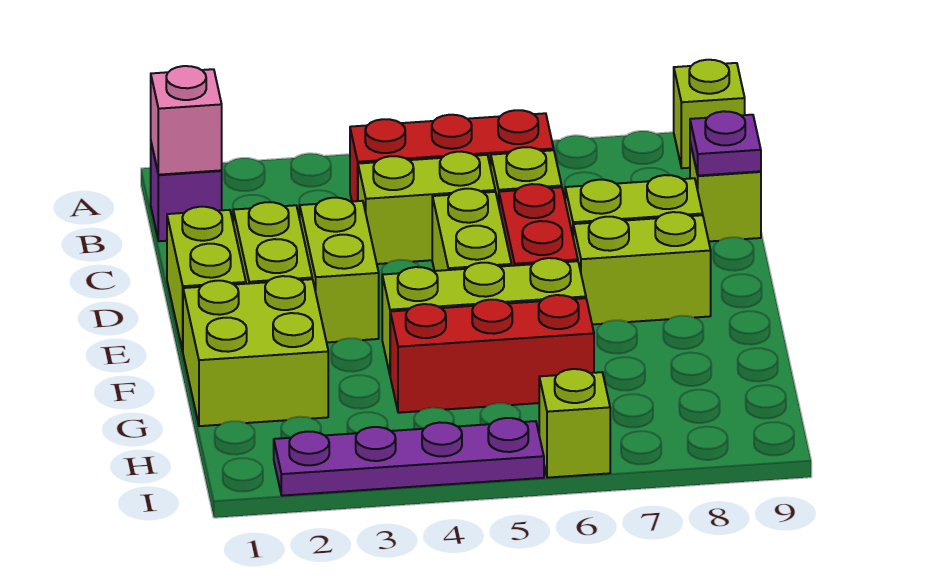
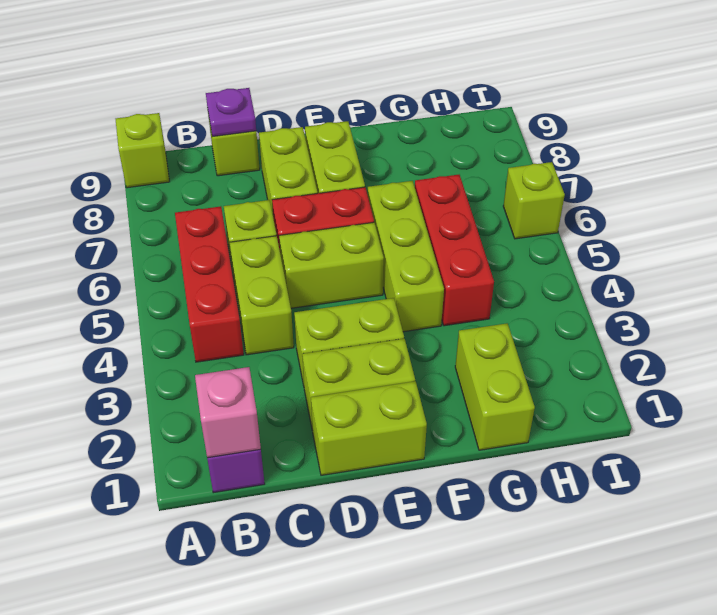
lime brick F1:G2 level 1 -> lime brick G1:G2 level 1
purple plate I2:I5 level 1 -> none

